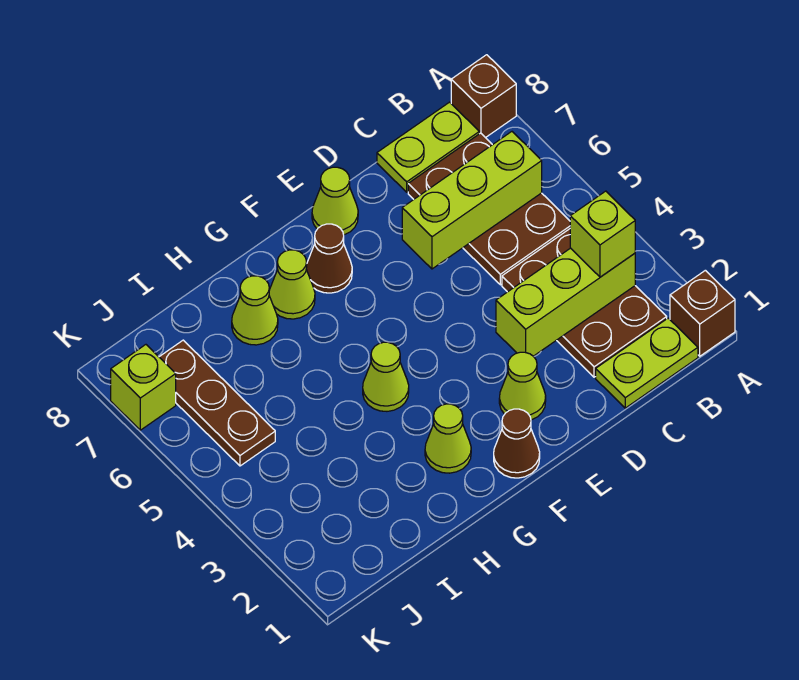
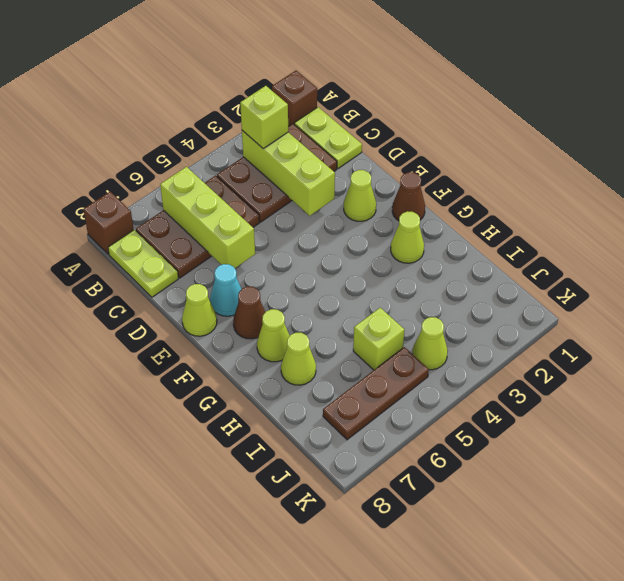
none -> cyan cone E7 level 1
lime cone G4 level 1 -> lime cone J4 level 1
lime brick K7 level 1 -> lime brick I5 level 1

